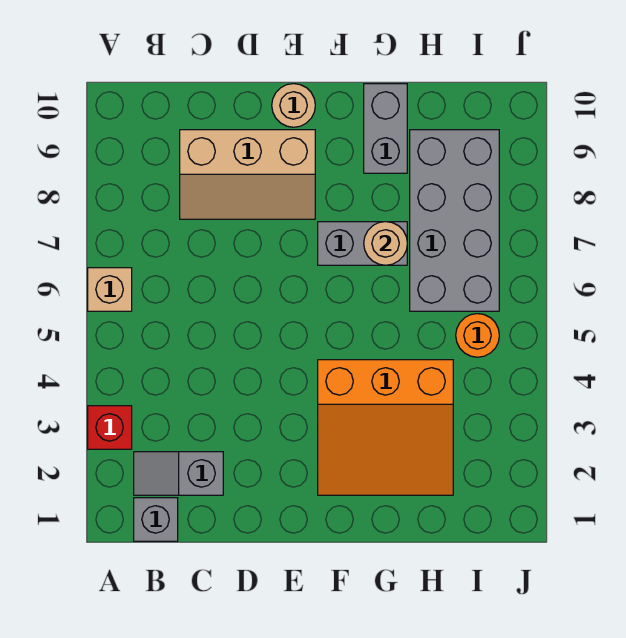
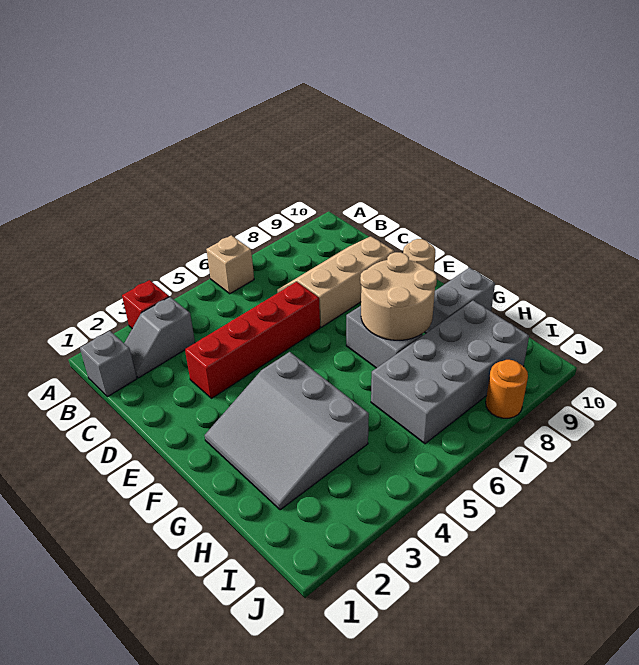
grey slope B2:C2 level 1 top C -> grey slope B2:B3 level 1 top 3
tan slope C8:E9 level 1 top 9 -> tan slope C7:D9 level 1 top D
none -> red brick D3:D6 level 1
orange slope F2:H4 level 1 top 4 -> grey slope F2:H4 level 1 top 4
tan round brick G7 level 2 -> tan round brick F7:G8 level 2
orange round brick I5 level 1 -> orange round brick J8 level 1

